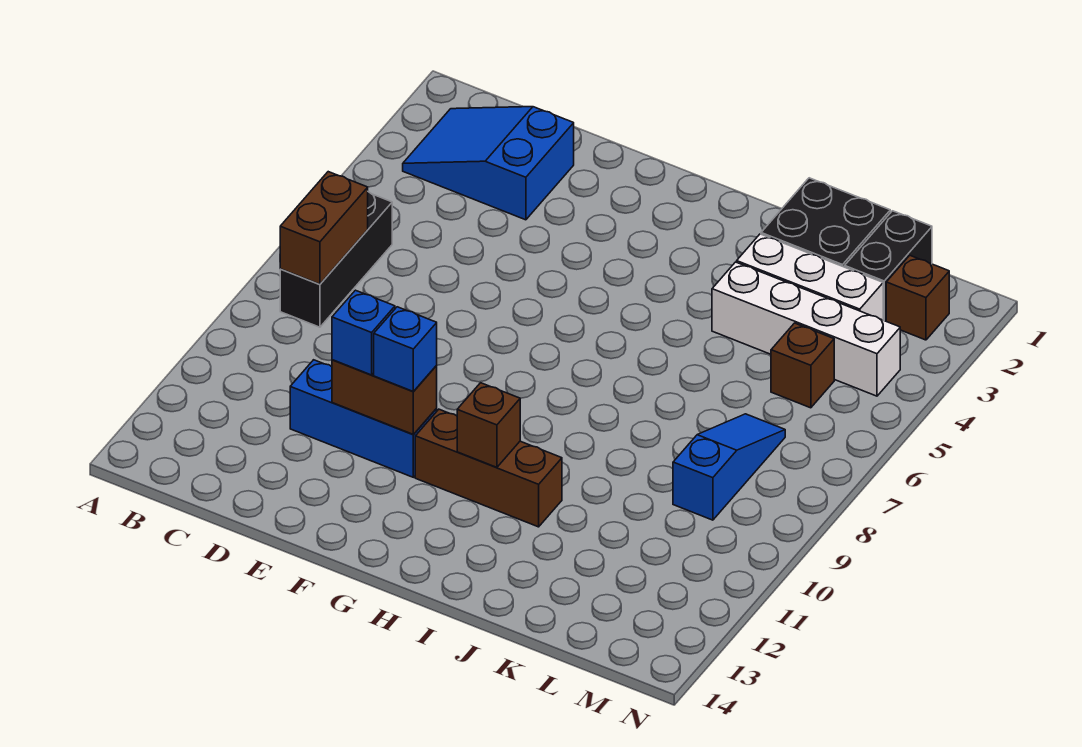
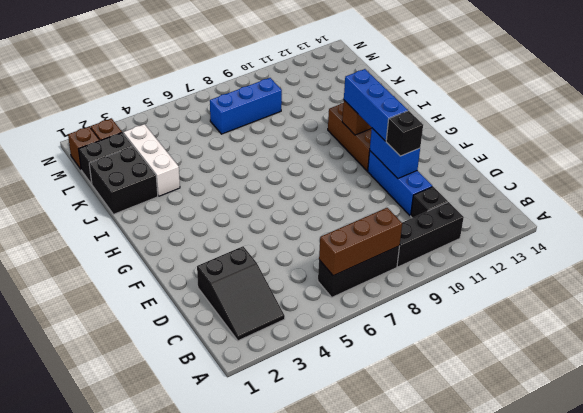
blue slope B2:D3 level 1 top D -> black slope B2:D3 level 1 top D
brown brick B7:B8 level 2 -> brown brick B6:B8 level 2
none -> black brick B9:B11 level 1
none -> black brick C11 level 1
brown brick E11:F11 level 2 -> blue brick E11:F11 level 2
blue brick E11 level 3 -> black brick E11 level 3
blue brick F11 level 3 -> blue brick F11:H11 level 3
white brick J4:M4 level 1 -> none
brown brick L5 level 1 -> brown brick M1 level 1
blue slope L7:L9 level 1 top 9 -> blue brick L7:L9 level 1

